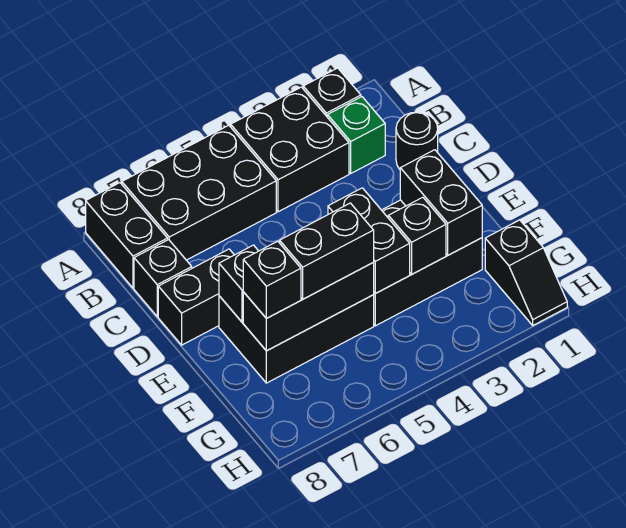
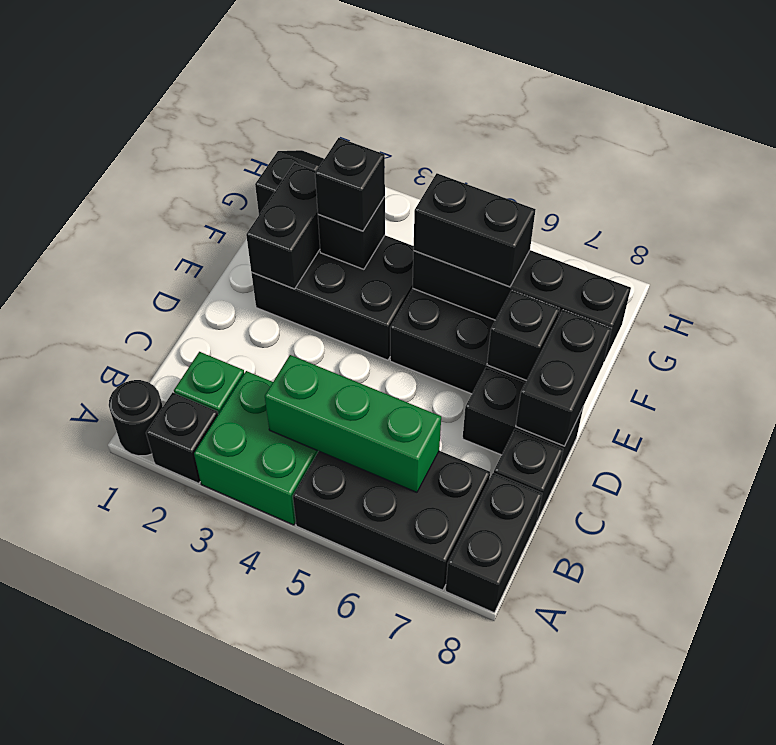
black brick A3:B4 level 1 -> green brick A3:B4 level 1
none -> green brick B4:B6 level 2
black round brick C1 level 1 -> black round brick A1 level 1
black brick E4:F4 level 2 -> black brick D8:E8 level 2
black brick F5:F7 level 2 -> black brick F5:F8 level 2
black brick F7 level 3 -> black brick F3 level 3

